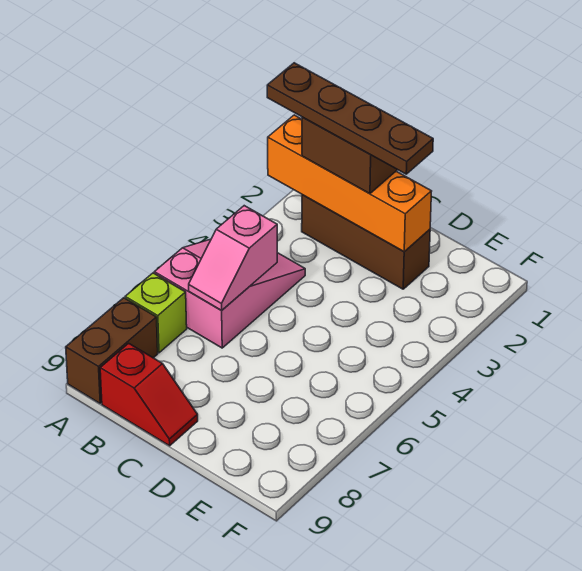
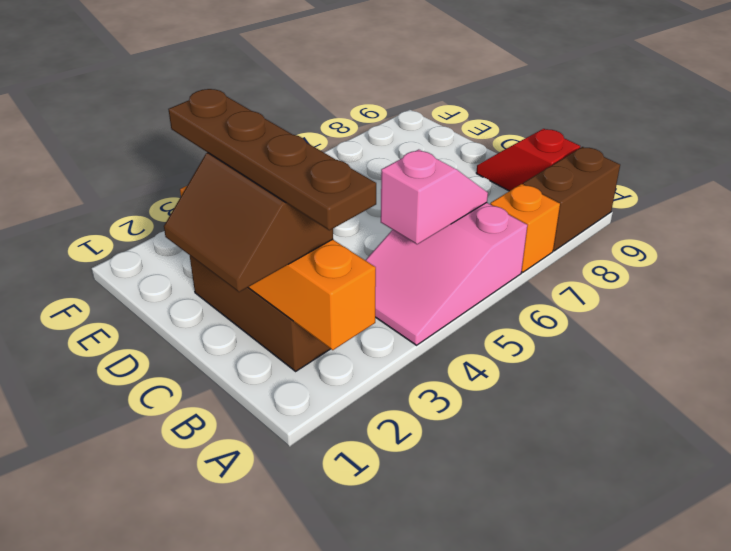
lime brick A7 level 1 -> orange brick A7 level 1

